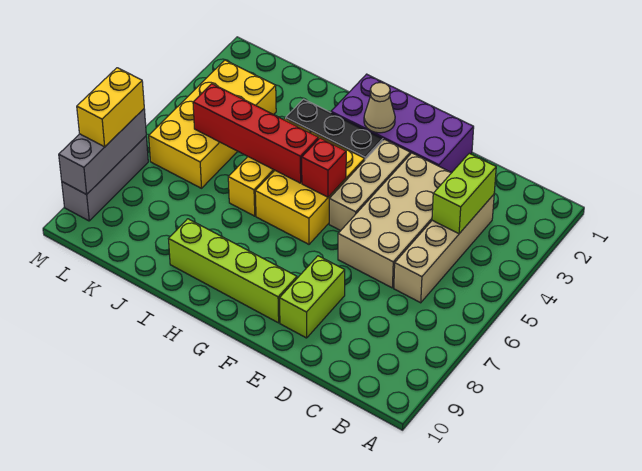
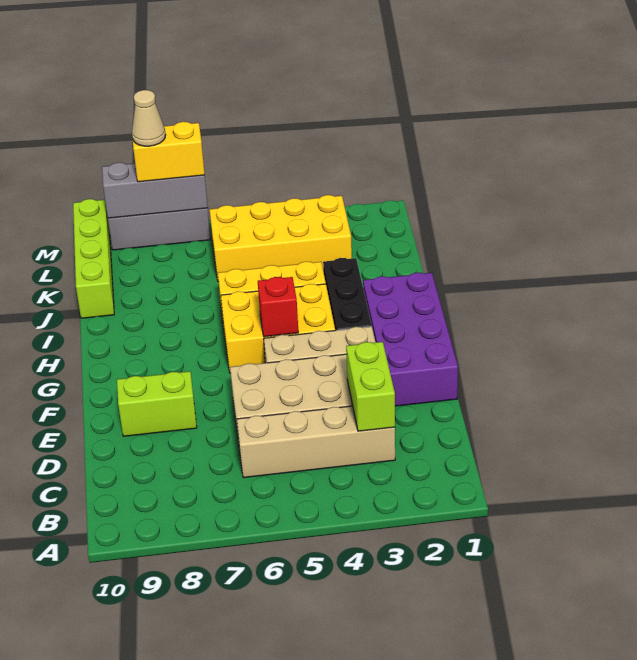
lime brick C3:C4 level 2 -> lime brick C3:D3 level 2
lime brick F9:I9 level 1 -> lime brick J10:M10 level 1
tan cone G2 level 2 -> tan cone M8 level 4
red brick H5:K5 level 2 -> none

